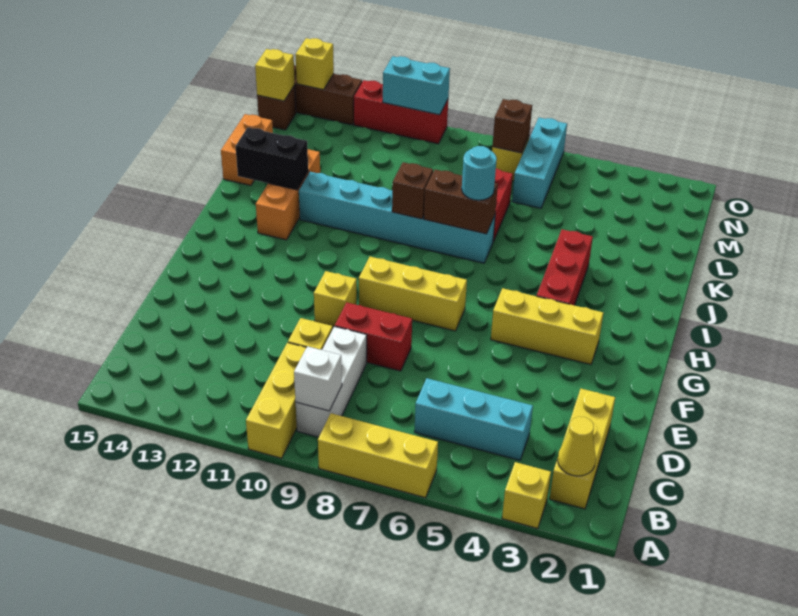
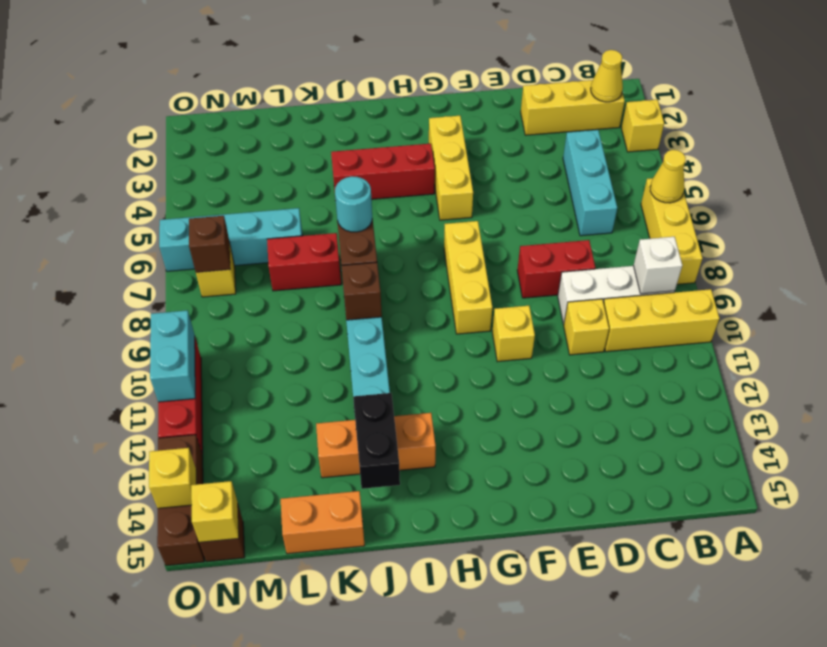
none -> yellow cone A6 level 2
red brick E8:E9 level 1 -> red brick D8:E8 level 1
cyan brick M6:O6 level 1 -> cyan brick L6:O6 level 1

